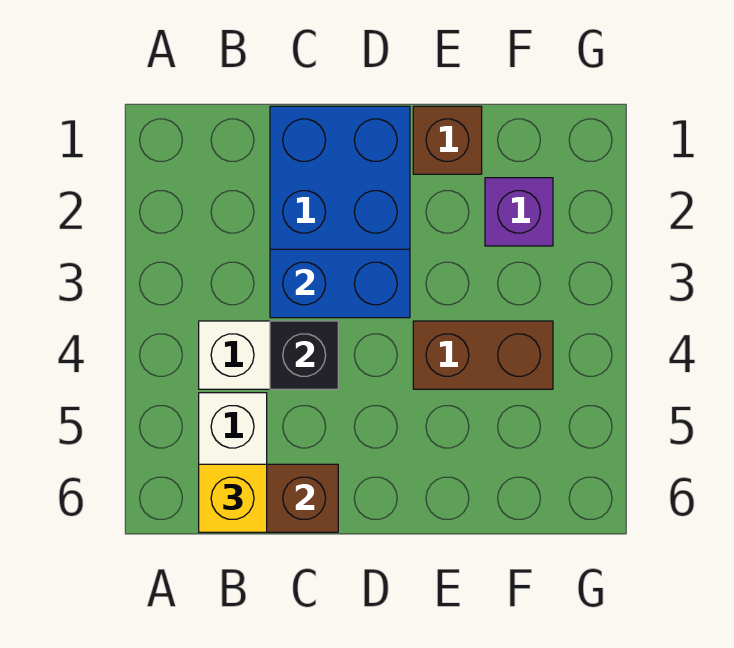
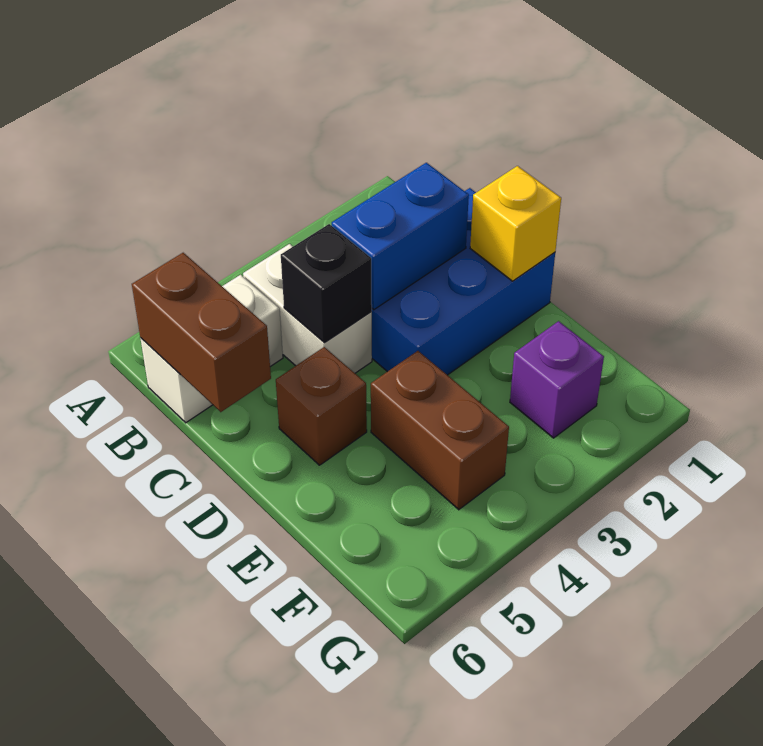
yellow brick B6 level 3 -> yellow brick D1 level 2
blue brick C3:D3 level 2 -> blue brick C2:C3 level 2
brown brick E1 level 1 -> brown brick D5 level 1

